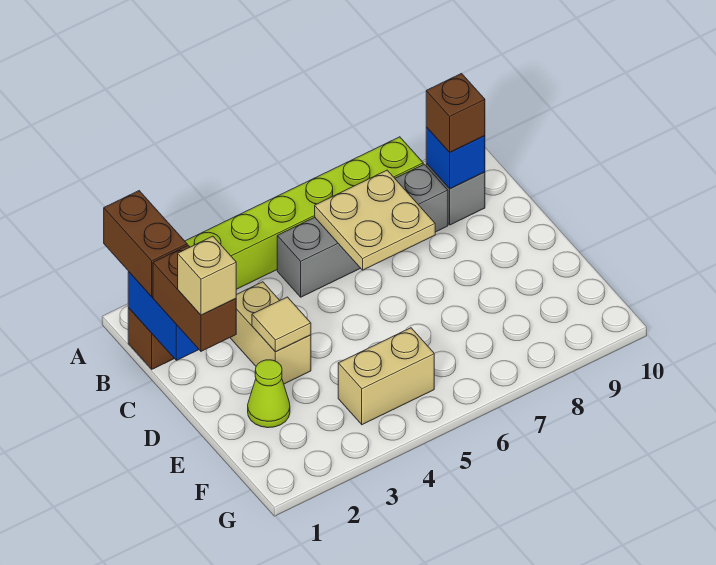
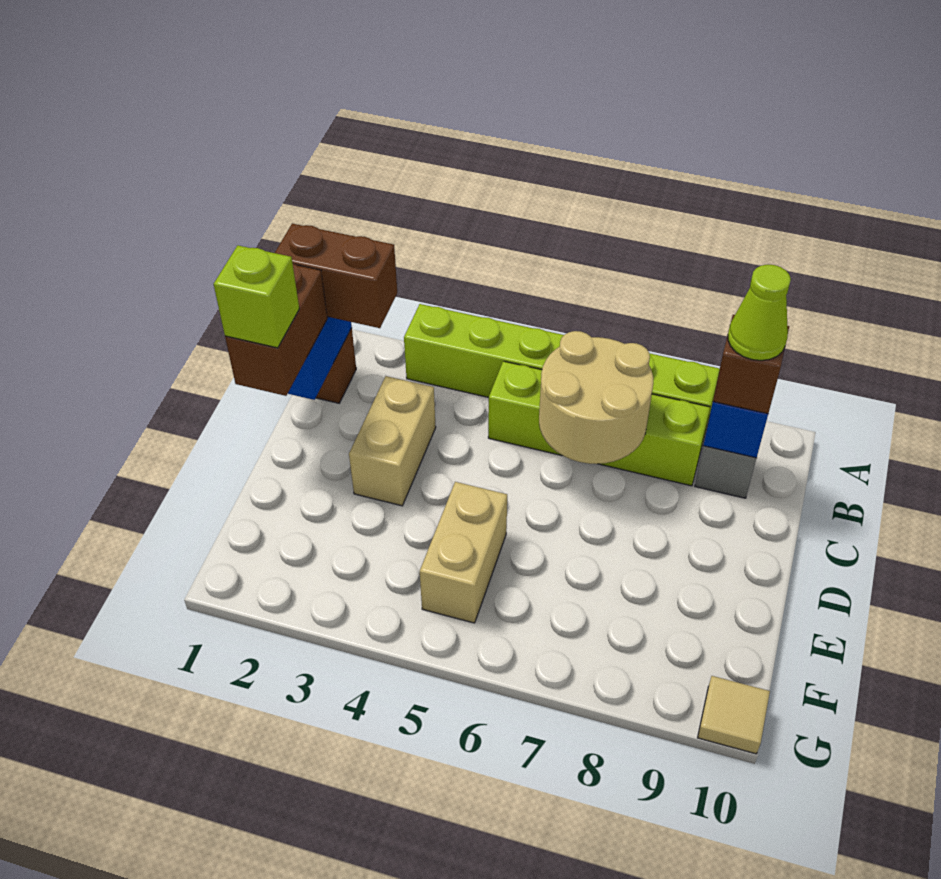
brown brick A1:B1 level 3 -> brown brick B1:B2 level 3
grey brick B5:B8 level 1 -> lime brick B5:B8 level 1
tan plate B6:C7 level 2 -> tan round brick B6:C7 level 2
tan brick D1 level 4 -> lime brick D1 level 4
tan tile D3 level 2 -> tan tile G10 level 1
lime cone E2 level 1 -> lime cone B9 level 4
tan brick F4:F5 level 1 -> tan brick E5:F5 level 1

